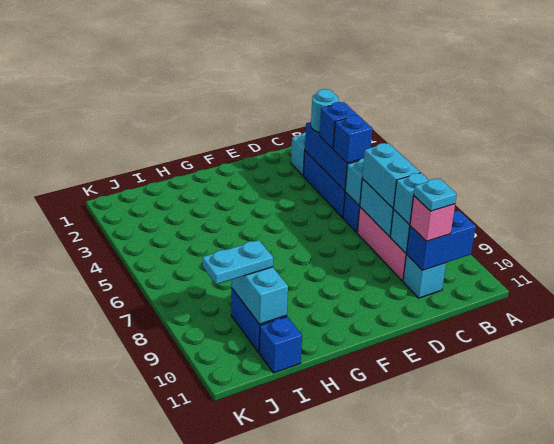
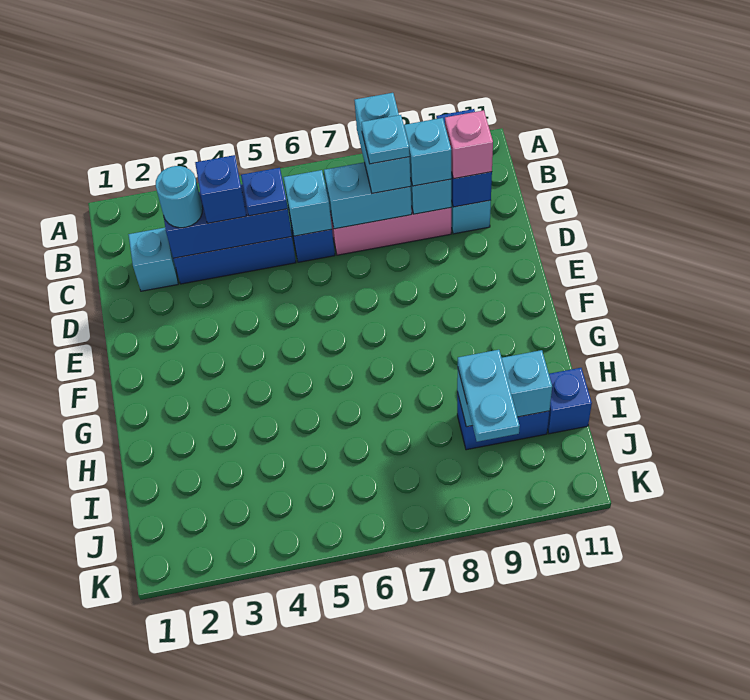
blue brick C5 level 3 -> blue plate C5 level 3
cyan brick C7:C8 level 3 -> cyan brick B8:C8 level 3
cyan plate C10 level 4 -> cyan plate C8 level 4

